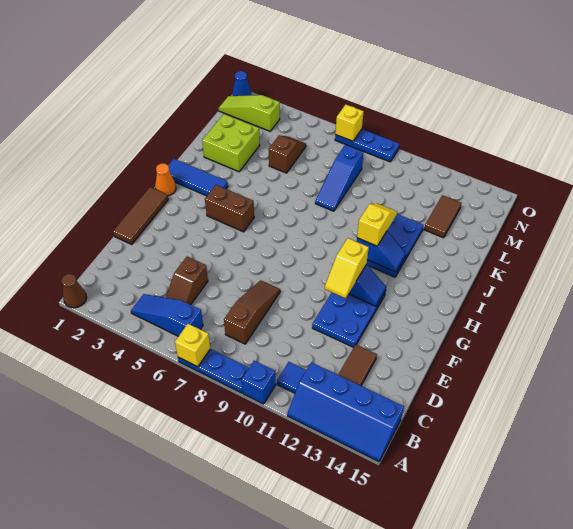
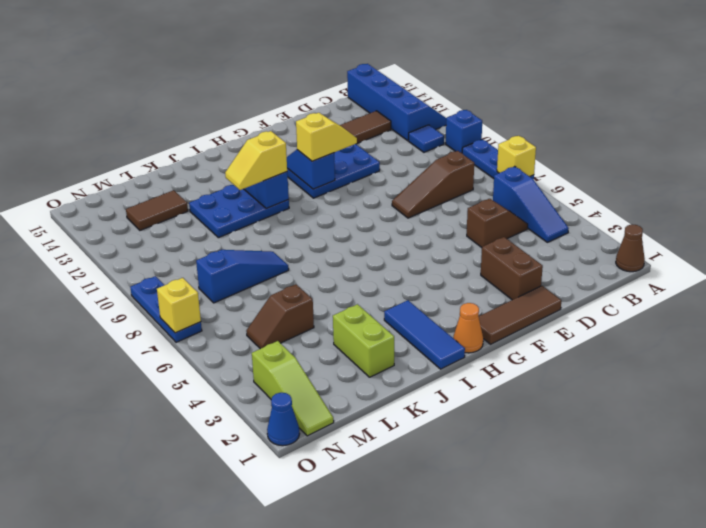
brown brick H4:H5 level 1 -> brown brick E2:E3 level 1
lime brick K2:L3 level 1 -> lime brick K2:K3 level 1

